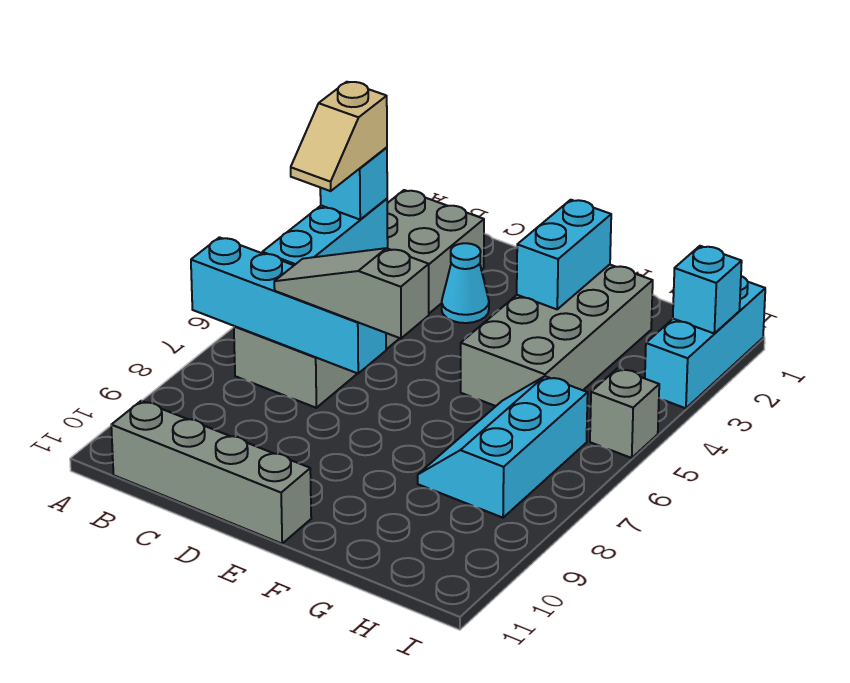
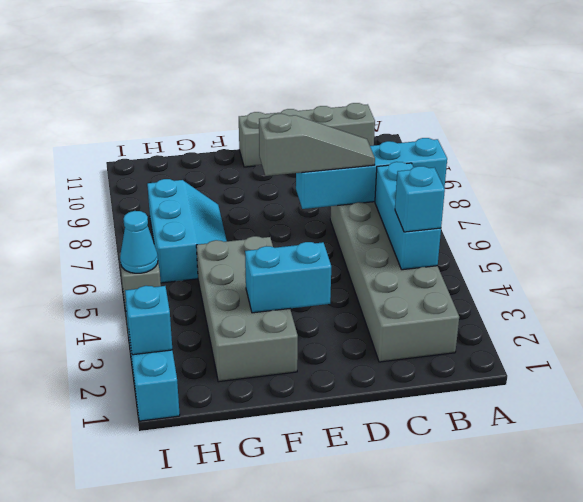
tan slope B4:B5 level 4 top 4 -> none
cyan cone D3 level 1 -> cyan cone I5 level 2
cyan brick F2:F3 level 2 -> cyan brick E3:F3 level 2

